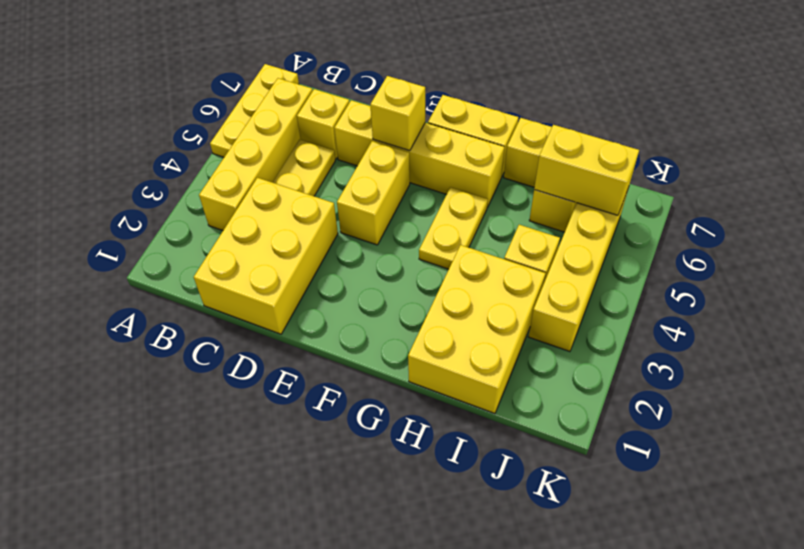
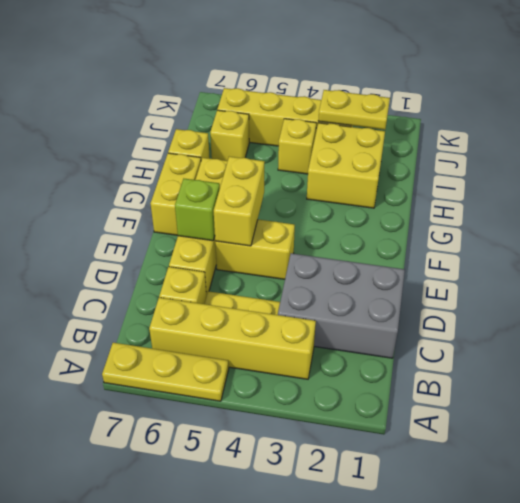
yellow brick C1:D3 level 1 -> grey brick C1:D3 level 1
yellow brick E6 level 2 -> lime brick E6 level 2
yellow plate G4:G5 level 1 -> yellow plate J2:J3 level 2
yellow brick H1:I3 level 1 -> yellow brick H2:I3 level 1
yellow brick I6:J6 level 2 -> yellow brick E5:F5 level 2

